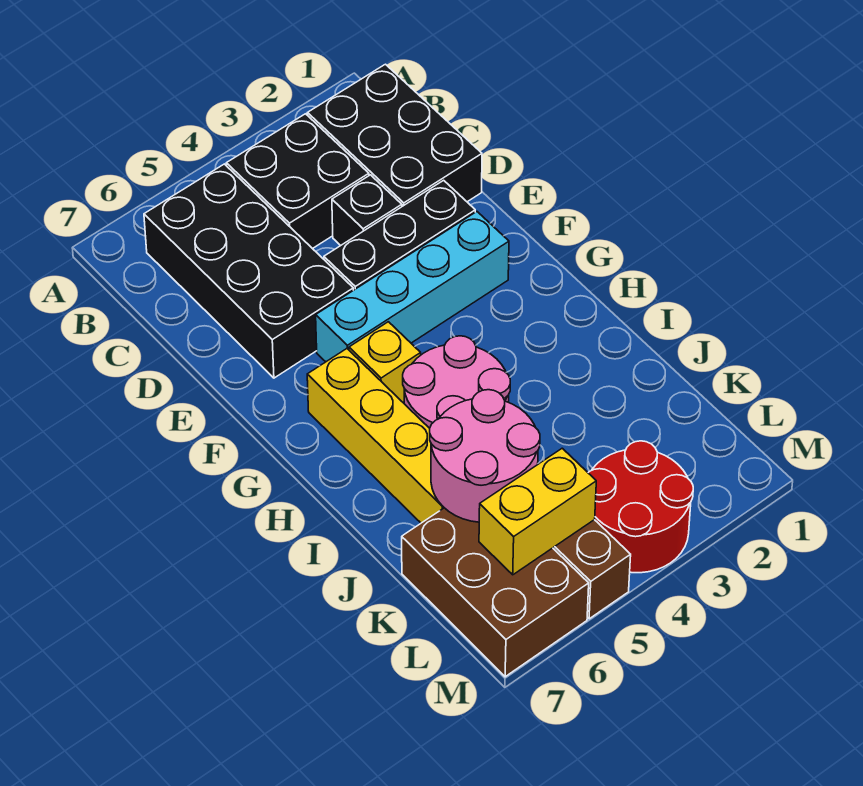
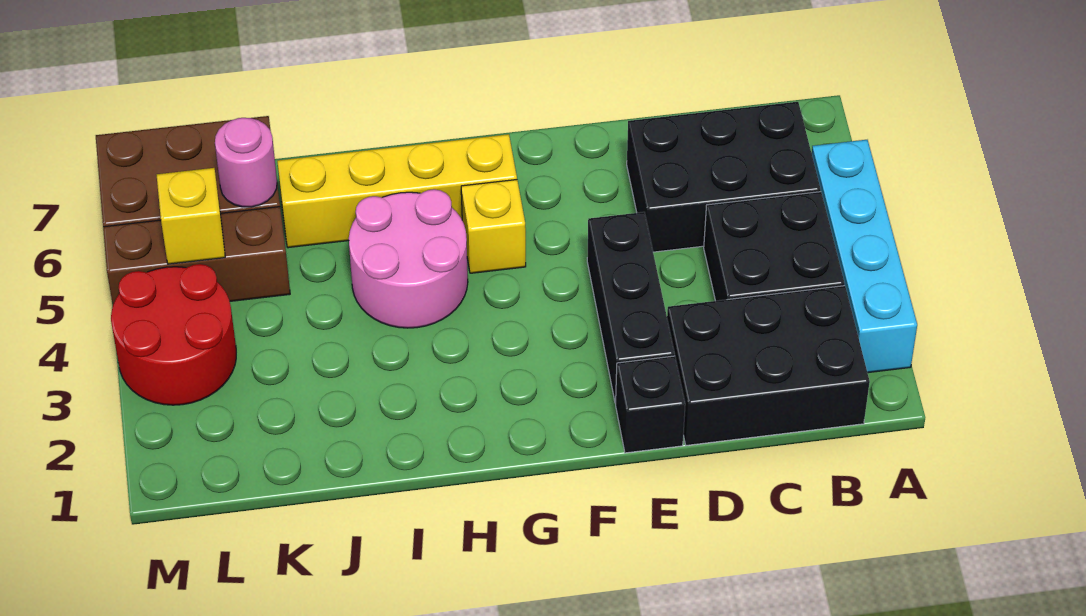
black brick B5:E6 level 1 -> black brick B5:D6 level 1
black brick D3 level 1 -> black brick E1 level 1
cyan brick F2:F5 level 1 -> cyan brick A2:A5 level 1
pink round brick J5:K6 level 2 -> pink round brick K6 level 2
yellow brick L5:L6 level 2 -> yellow brick L5 level 2

